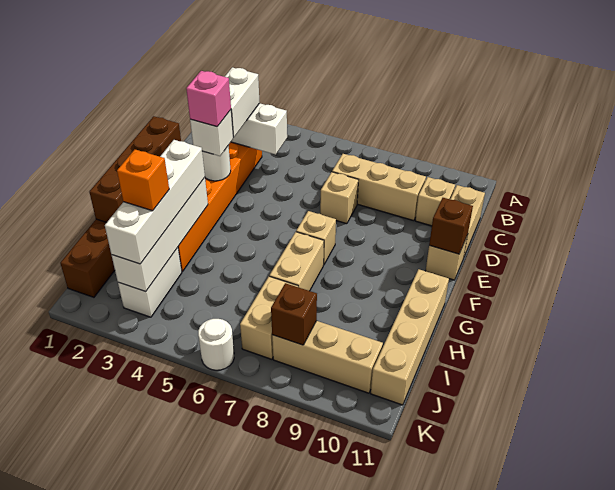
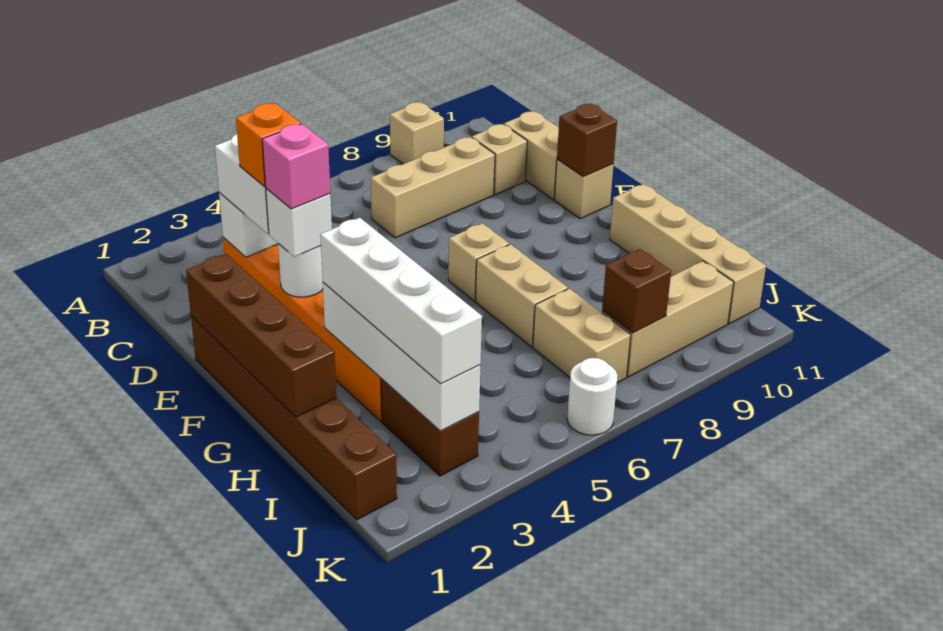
tan brick D7 level 1 -> tan brick A9 level 1
white brick I3:J3 level 1 -> brown brick I3:J3 level 1
orange brick I3 level 4 -> orange brick D3 level 4

